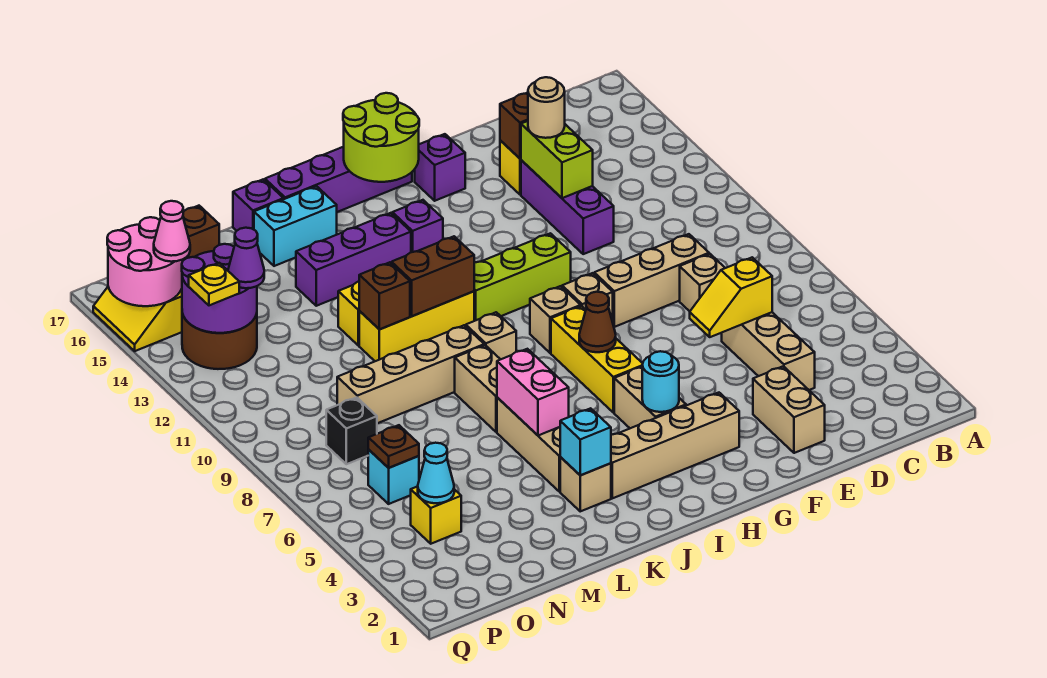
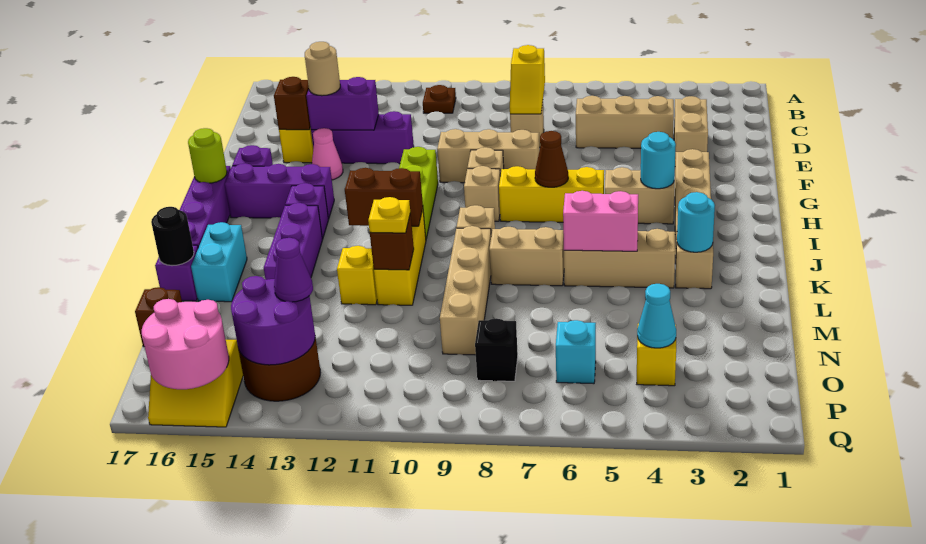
yellow slope D6:E6 level 2 top D -> yellow slope C8:D8 level 2 top C
tan brick D9:F9 level 1 -> tan brick F8:F10 level 1
tan brick E2:E3 level 1 -> tan brick D3:E3 level 1
lime brick E13:E14 level 2 -> purple brick E13:E14 level 2
none -> purple brick H14:H16 level 1
lime round brick H16:I17 level 2 -> lime round brick H17 level 2
brown brick J11:K11 level 2 -> brown brick J11:J12 level 2
cyan brick K3 level 2 -> cyan round brick K3 level 2
none -> black round brick L17 level 2
brown plate O6 level 2 -> brown plate B11 level 1
yellow plate P13 level 3 -> yellow plate L11 level 3
pink cone P15 level 3 -> pink cone F14 level 1

